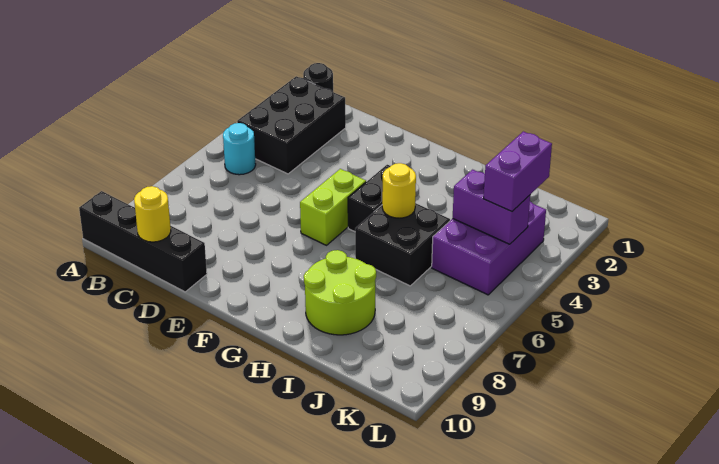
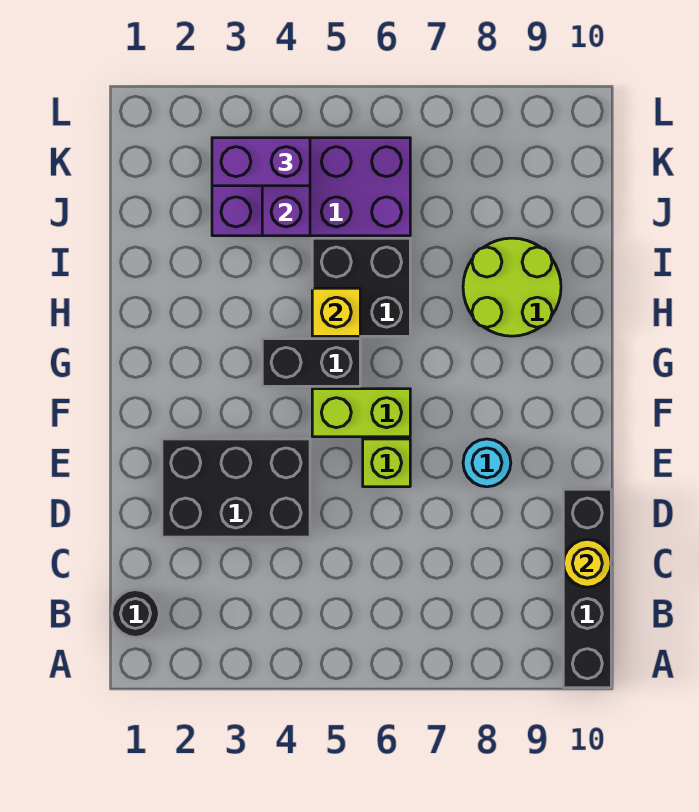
black brick B2:C4 level 1 -> black brick D2:E4 level 1
cyan round brick B5 level 1 -> cyan round brick E8 level 1
none -> lime brick E6 level 1
yellow round brick H5 level 2 -> yellow brick H5 level 2
purple brick J3:K5 level 1 -> purple brick J3:K6 level 1

